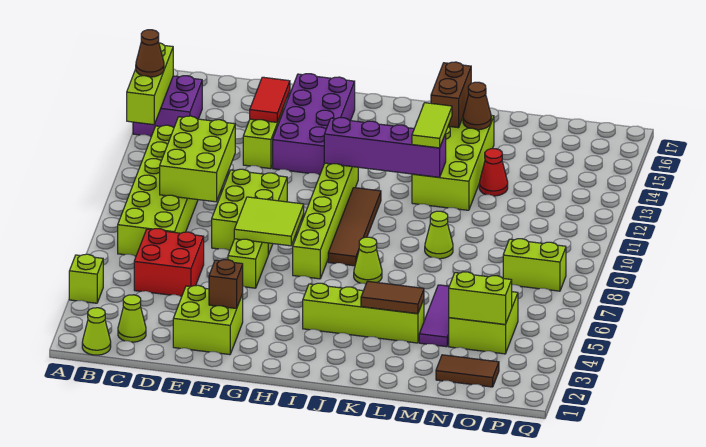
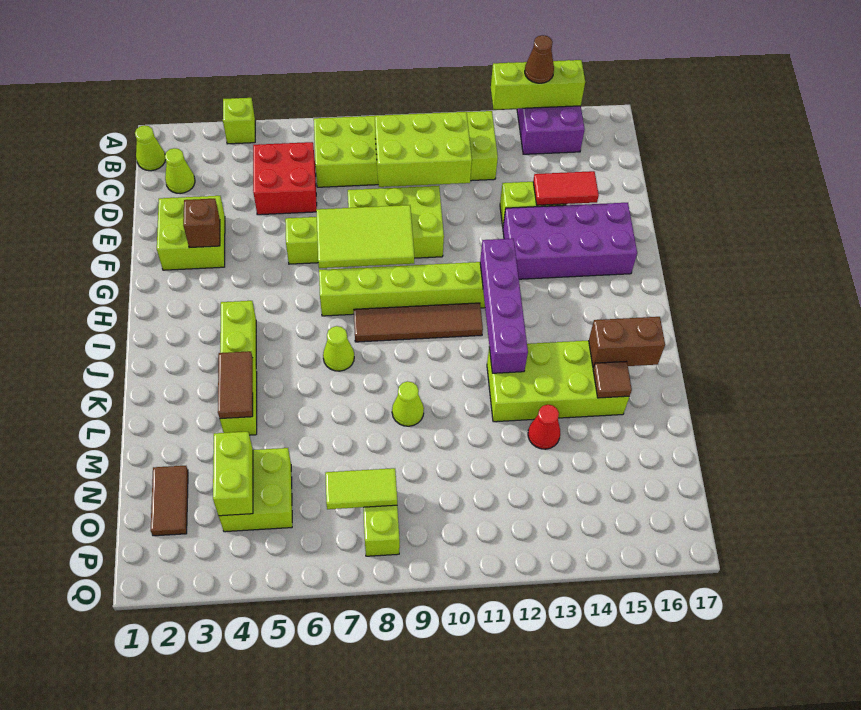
lime tile F7:G8 level 2 -> lime tile F7:G9 level 2
lime tile K12:K13 level 3 -> lime tile O7:O8 level 2
brown cone L15 level 2 -> brown tile L15 level 2
purple tile M4:M6 level 1 -> none

